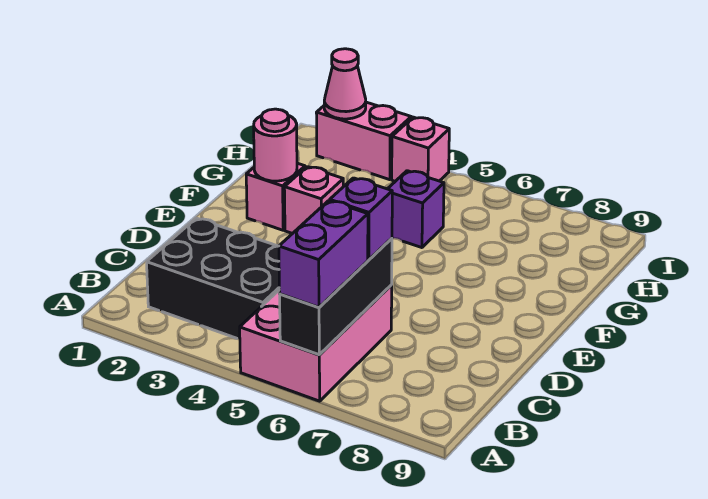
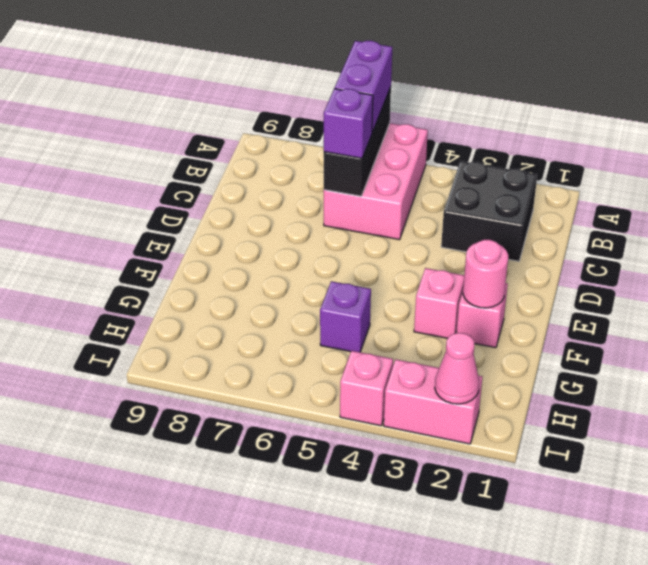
black brick B2:C4 level 1 -> black brick B2:C3 level 1

